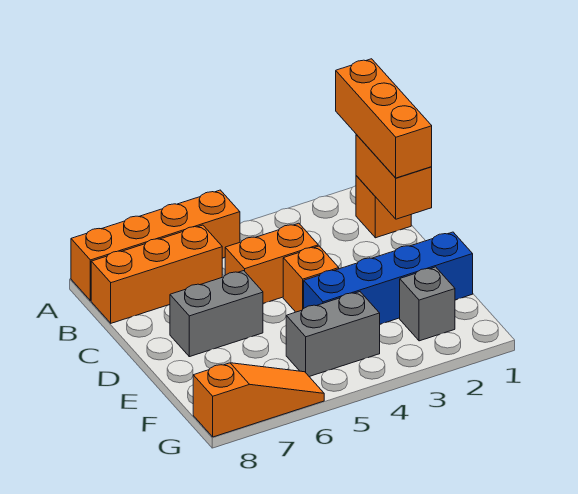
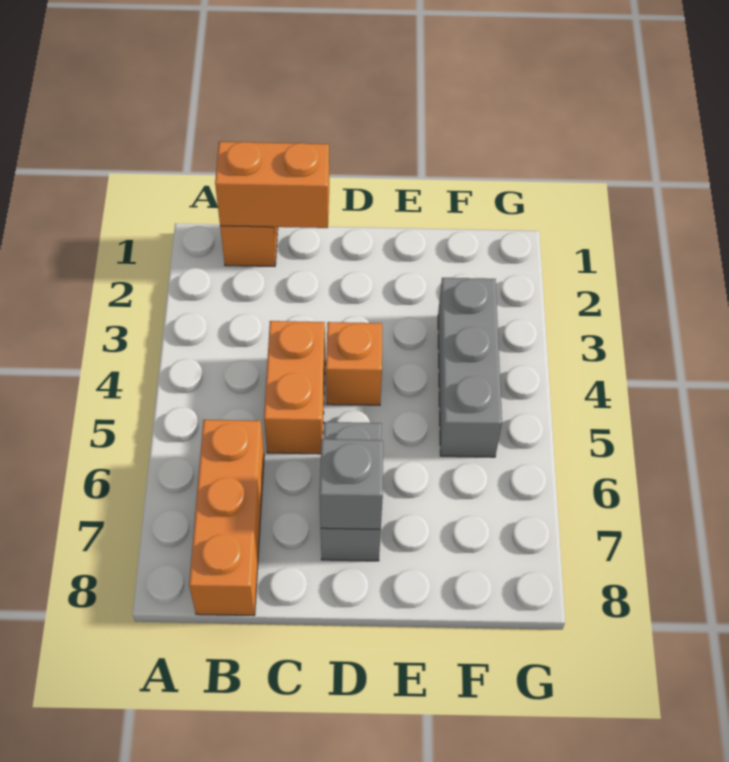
orange brick A1:C1 level 3 -> none
orange brick A5:A8 level 1 -> none
blue brick E1:E4 level 1 -> none
grey brick F2 level 1 -> grey brick D7 level 2
grey brick F4:F5 level 1 -> grey brick F3:F5 level 1
orange slope G6:G8 level 1 top 8 -> none

